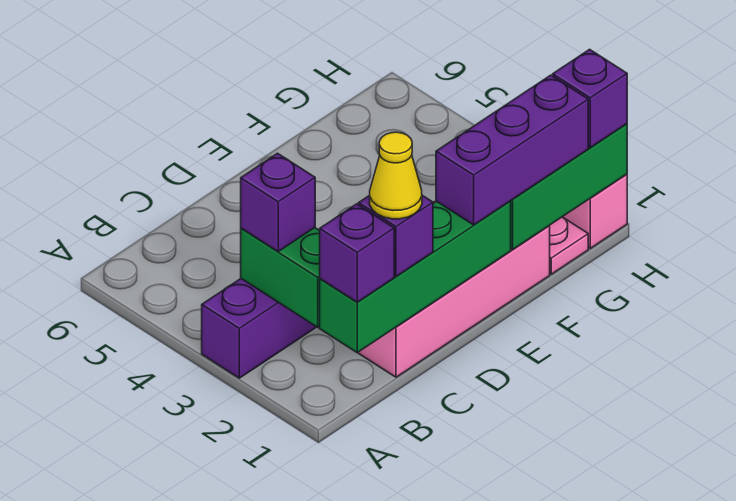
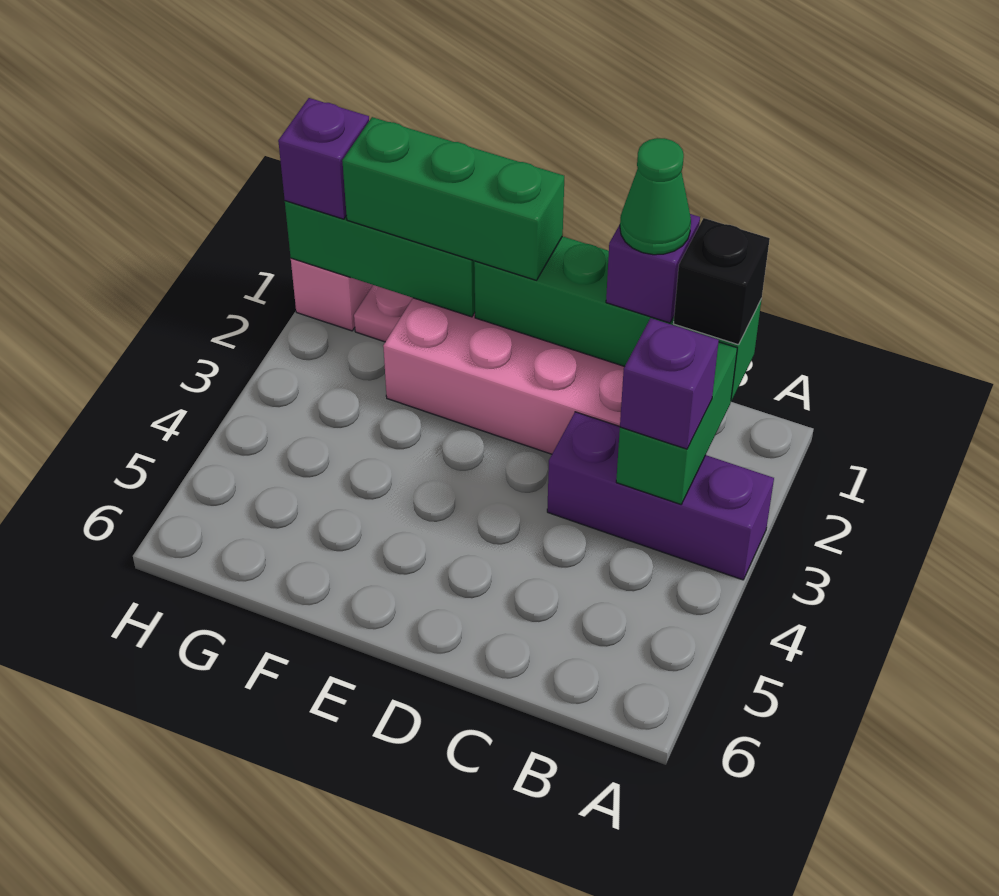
purple brick B1 level 3 -> black brick B1 level 3
yellow cone C1 level 4 -> green cone C1 level 4
purple brick E1:G1 level 3 -> green brick E1:G1 level 3

